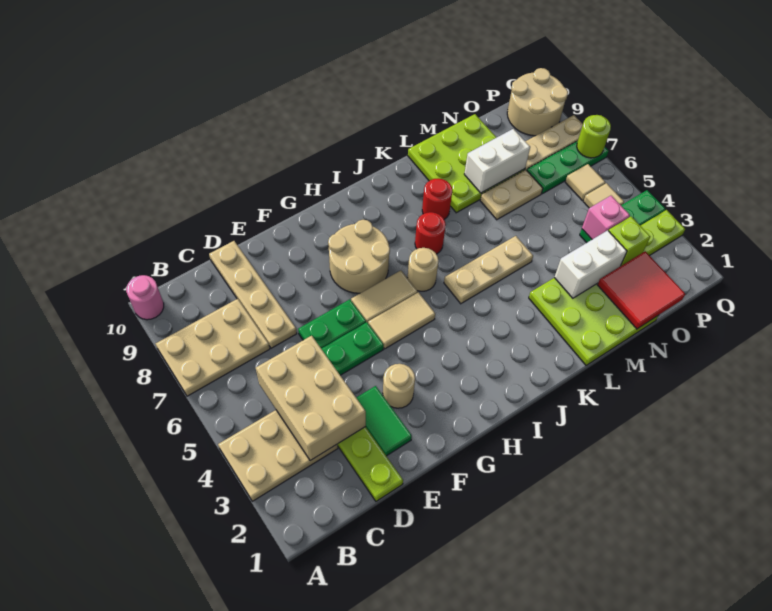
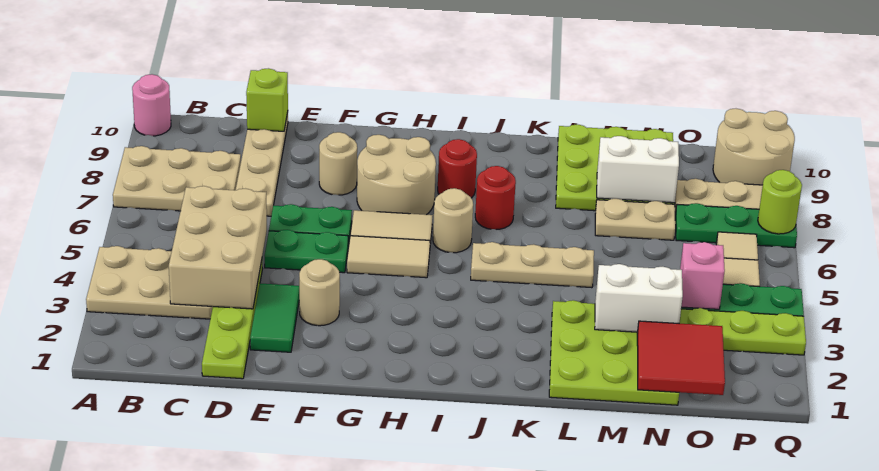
none -> tan round brick F8 level 1
red round brick K8 level 1 -> red round brick I8 level 1
lime brick O3 level 2 -> lime brick D10 level 2

